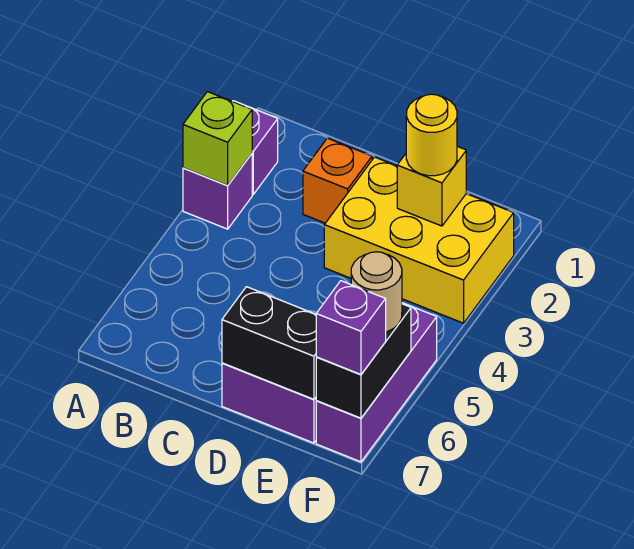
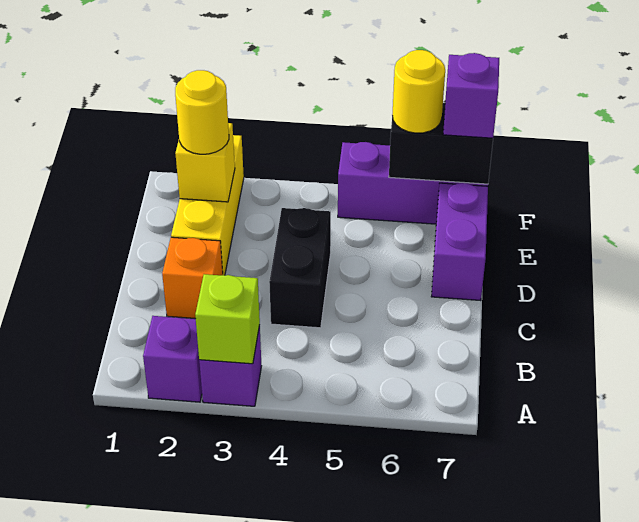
yellow brick D2:F3 level 1 -> yellow brick D2:F2 level 1
black brick D7:E7 level 2 -> black brick C4:D4 level 1
tan round brick F6 level 3 -> yellow round brick F6 level 3

